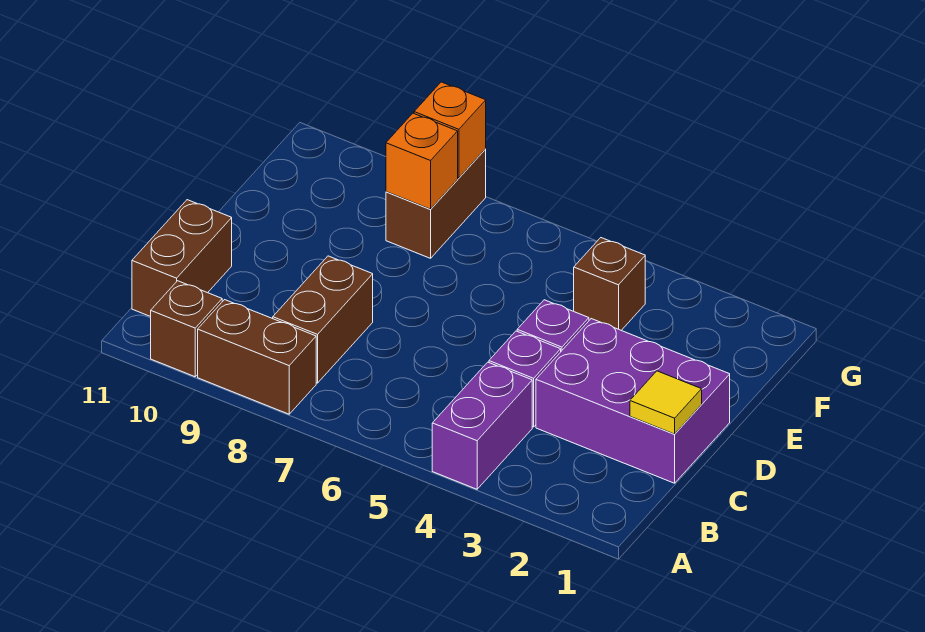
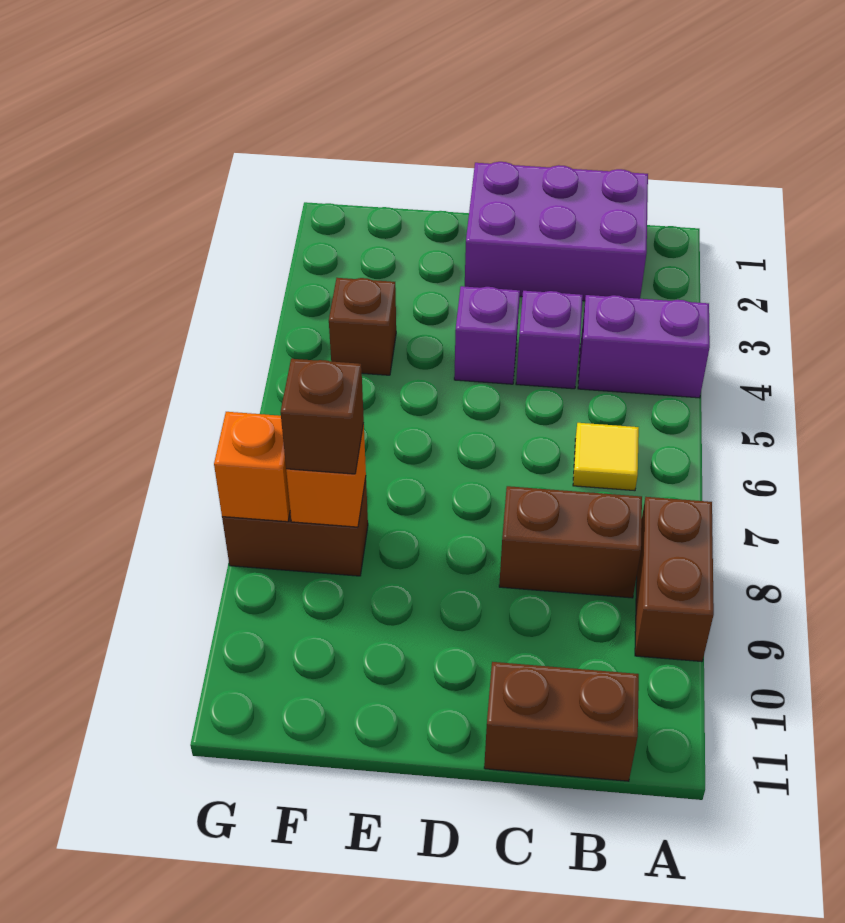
brown brick A10 level 1 -> brown brick F8 level 3
purple brick C1:D3 level 1 -> purple brick B1:D2 level 1
yellow tile C1 level 2 -> yellow tile B6 level 1

